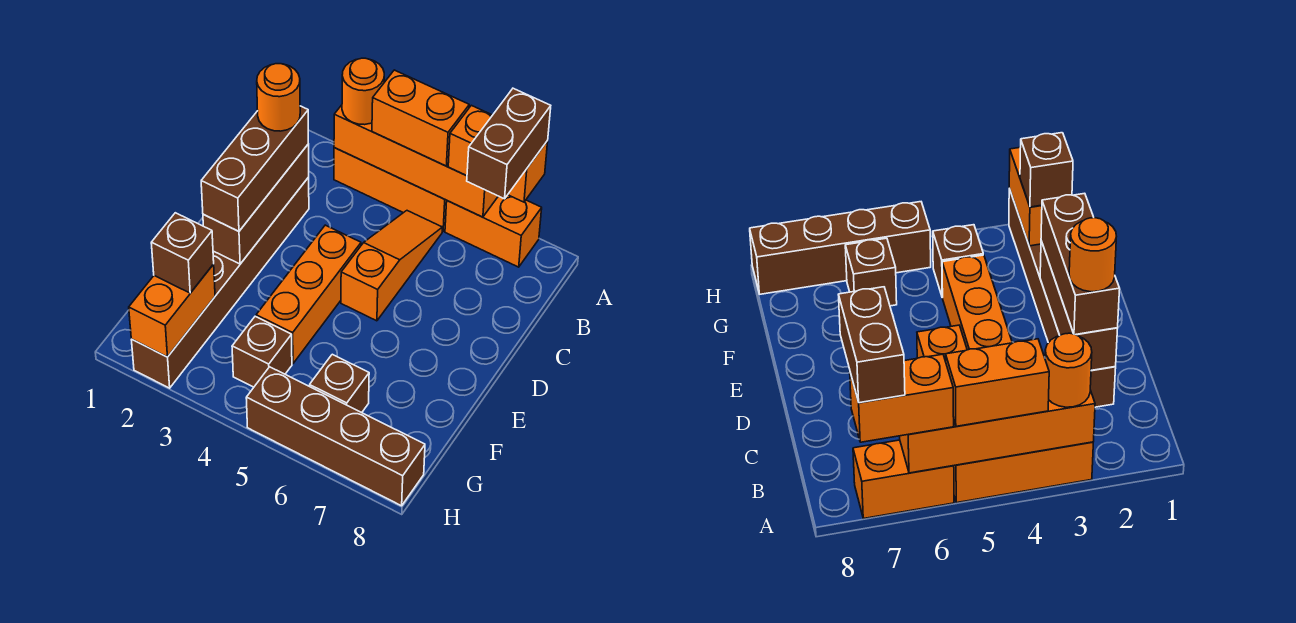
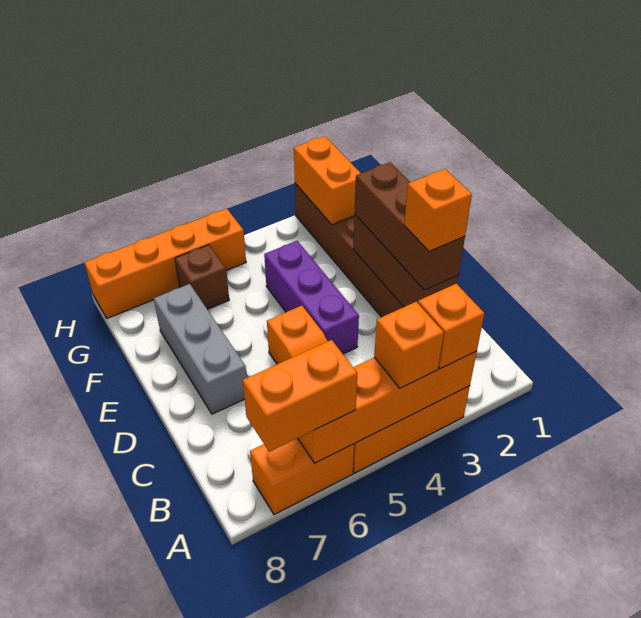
orange round brick A3 level 3 -> orange brick A3 level 3
orange brick A4:A5 level 3 -> orange brick A4 level 3
brown brick A7:B7 level 4 -> none
orange round brick C2 level 4 -> orange brick C2 level 4
orange brick D4:F4 level 1 -> purple brick D4:F4 level 1
none -> grey brick D7:F7 level 1
brown brick G2 level 3 -> none
brown brick G4 level 1 -> none
brown brick H5:H8 level 1 -> orange brick H5:H8 level 1

